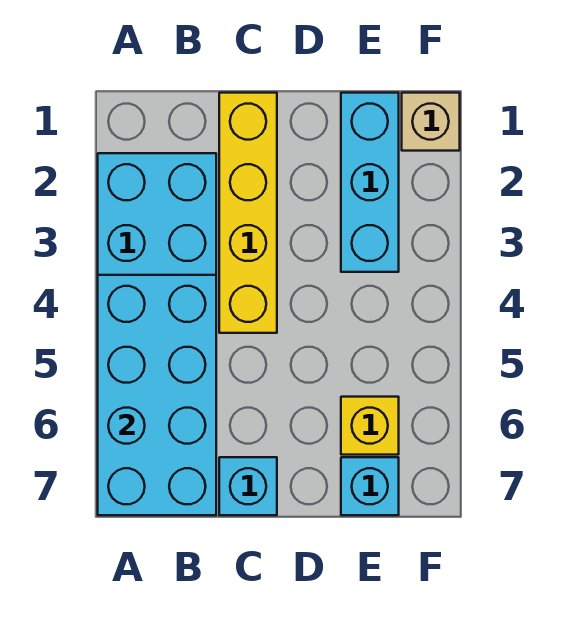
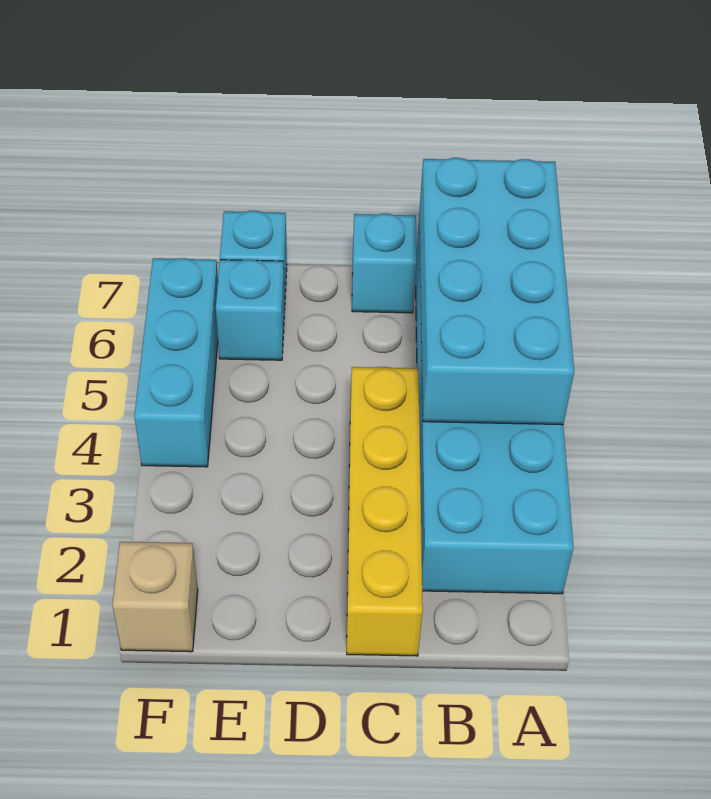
cyan brick E1:E3 level 1 -> cyan brick F4:F6 level 1
yellow brick E6 level 1 -> cyan brick E6 level 1

